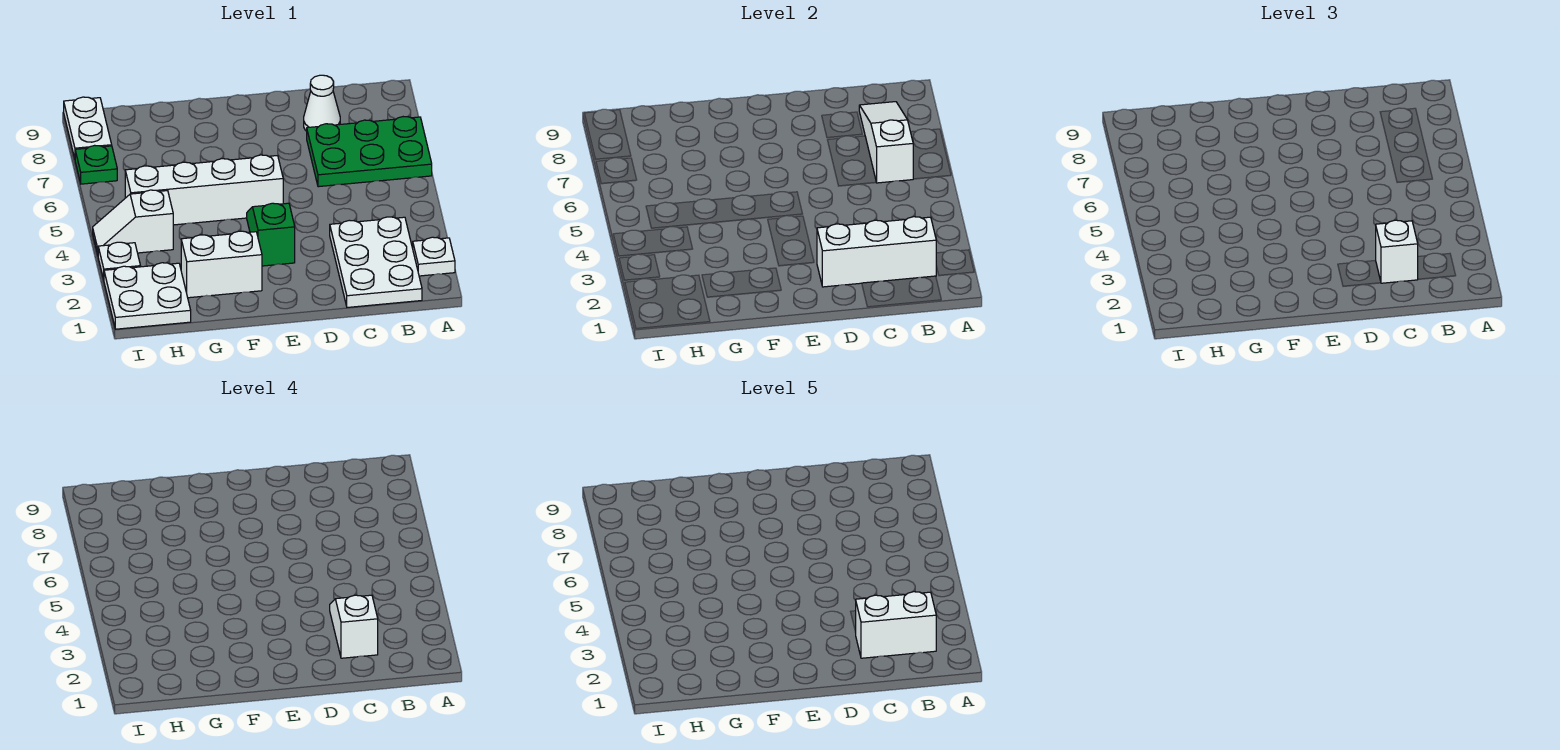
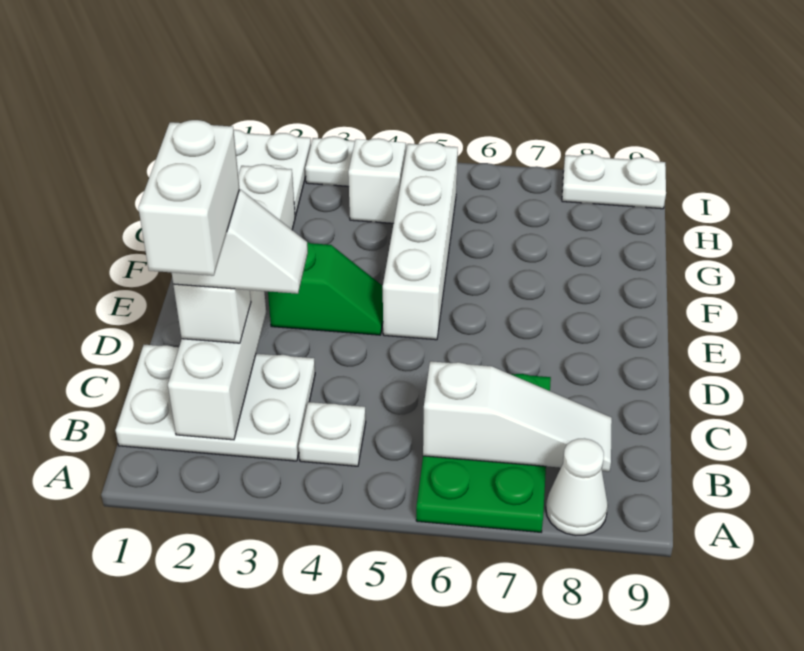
white plate A2 level 1 -> white plate B4 level 1
white cone C8 level 1 -> white cone A8 level 1
green plate I7 level 1 -> none

